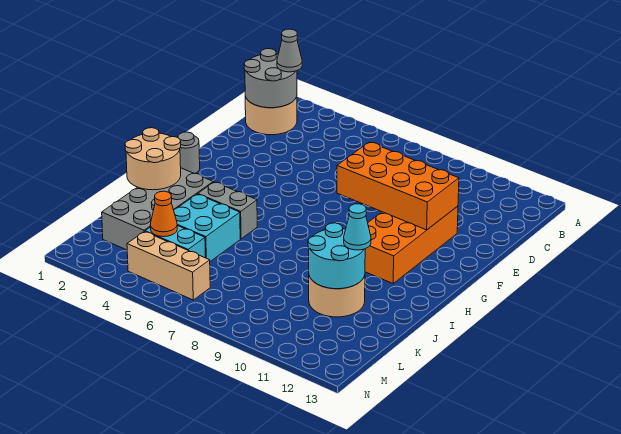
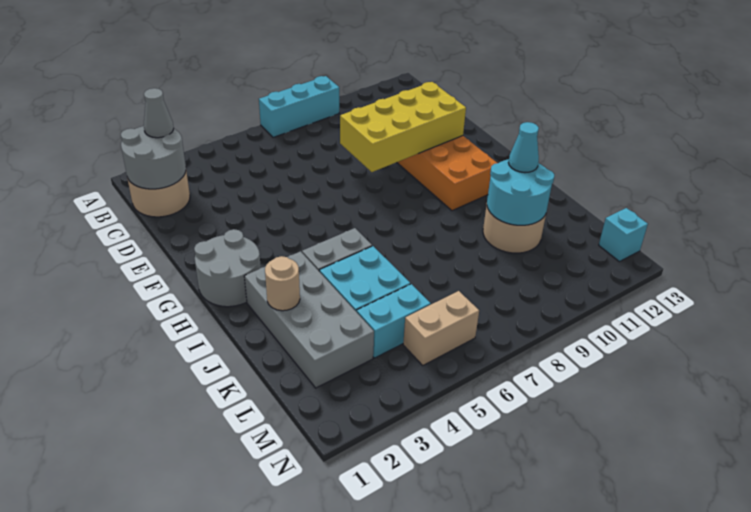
none -> cyan brick A7:A9 level 1
orange brick E8:F11 level 2 -> yellow brick E8:F11 level 2
grey round brick G1 level 1 -> grey round brick G1:H2 level 1
tan round brick I1:J2 level 2 -> tan round brick J2 level 2
orange cone L4 level 2 -> none
tan brick M4:M6 level 1 -> tan brick M5:M6 level 1
none -> cyan brick M13 level 1

